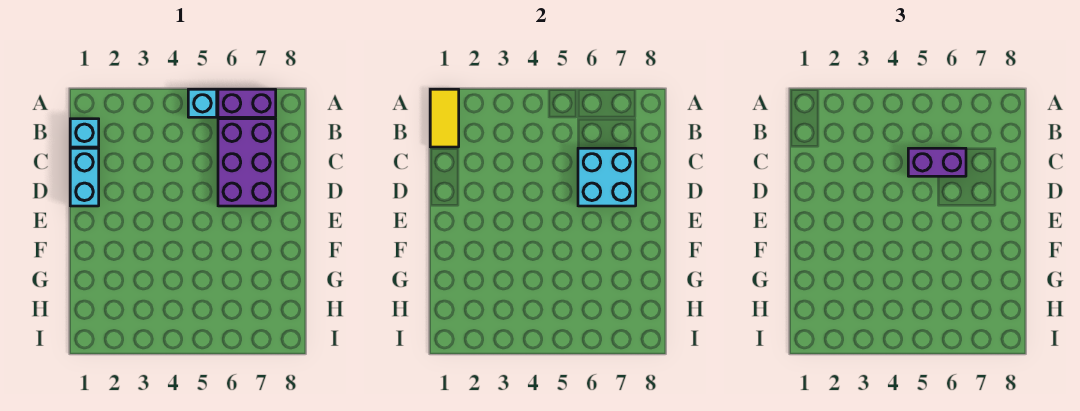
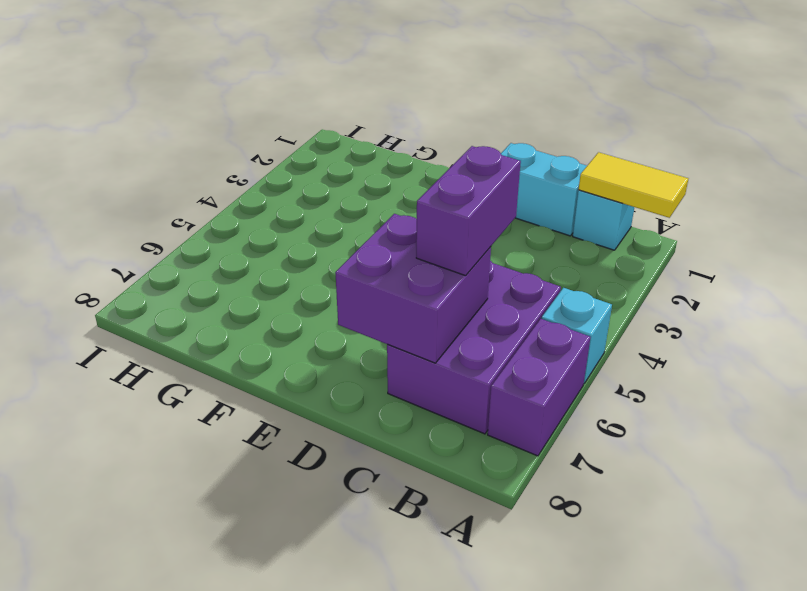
purple brick B6:D7 level 1 -> purple brick B5:C7 level 1
cyan brick C6:D7 level 2 -> purple brick C6:D7 level 2

